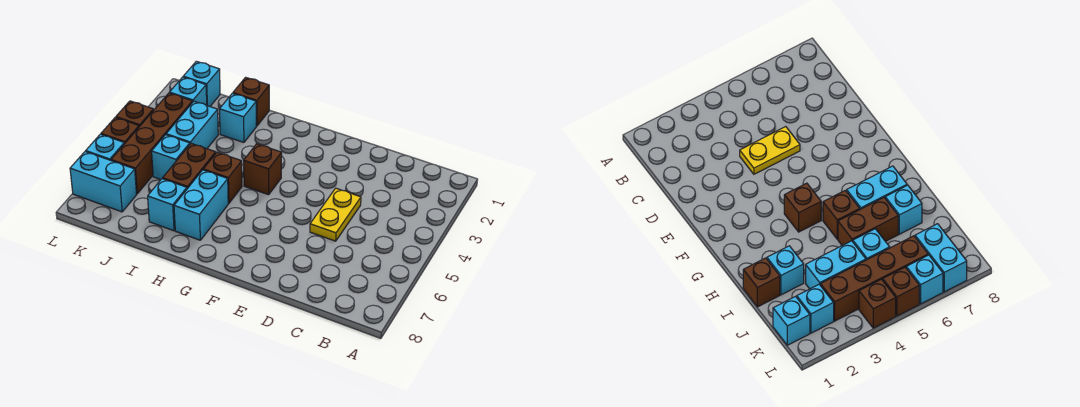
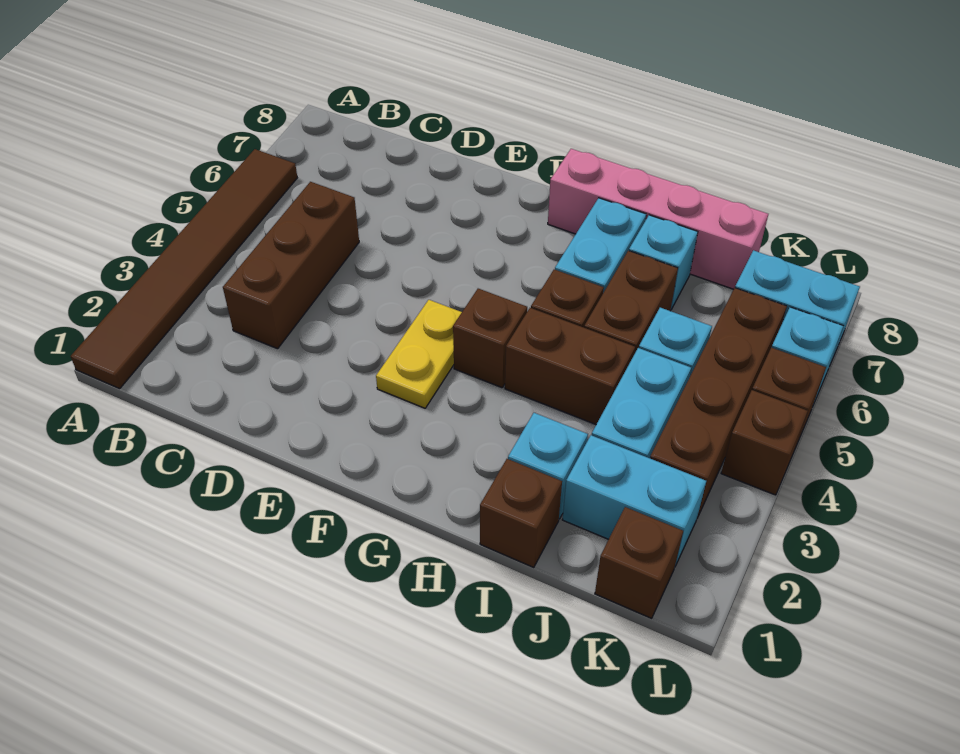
none -> brown tile A1:A6 level 1
none -> brown brick C3:C5 level 1
yellow plate D4:D5 level 1 -> yellow plate F3:F4 level 1
none -> pink brick G8:J8 level 1
none -> brown brick H4:I4 level 1
cyan brick K1 level 1 -> brown brick K1 level 1
cyan brick K2 level 1 -> cyan brick J2:K2 level 1

